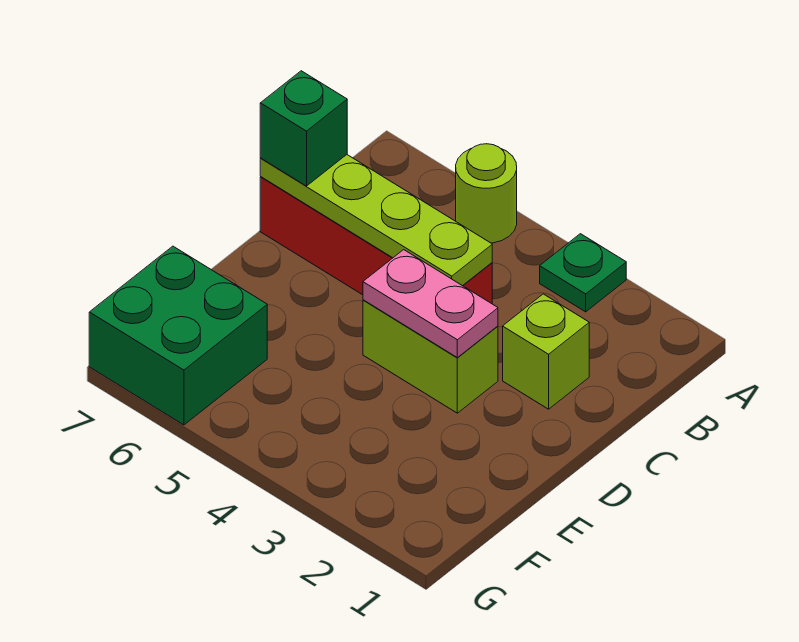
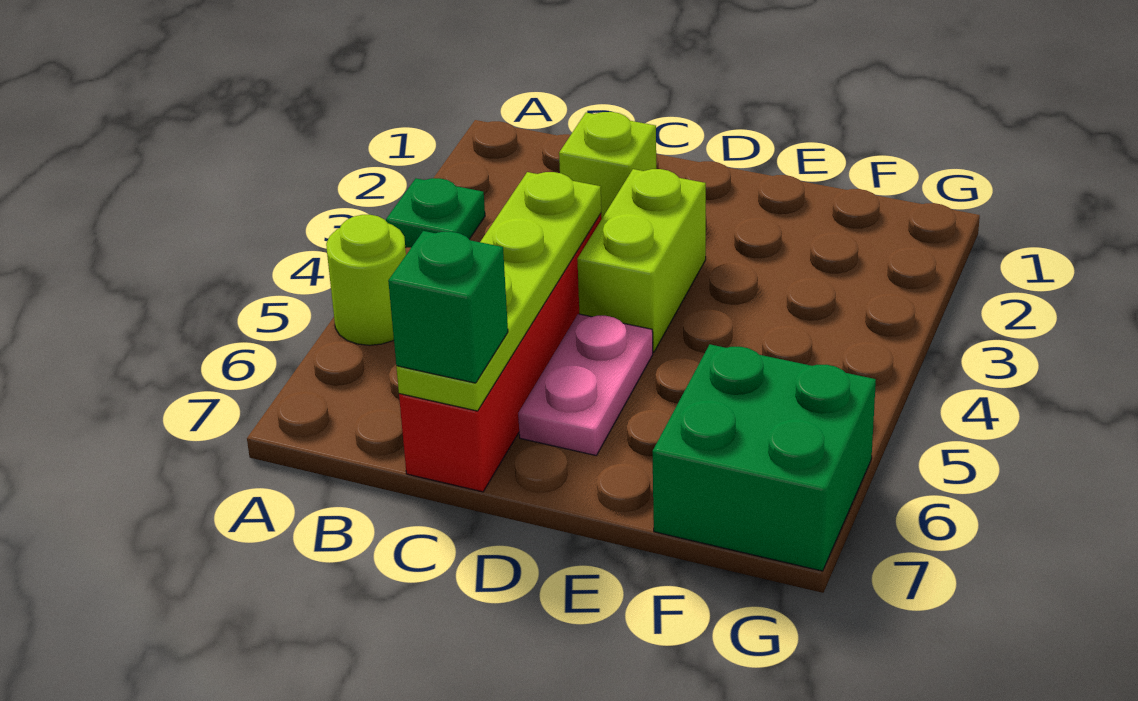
pink plate D3:D4 level 2 -> pink plate D5:D6 level 1

